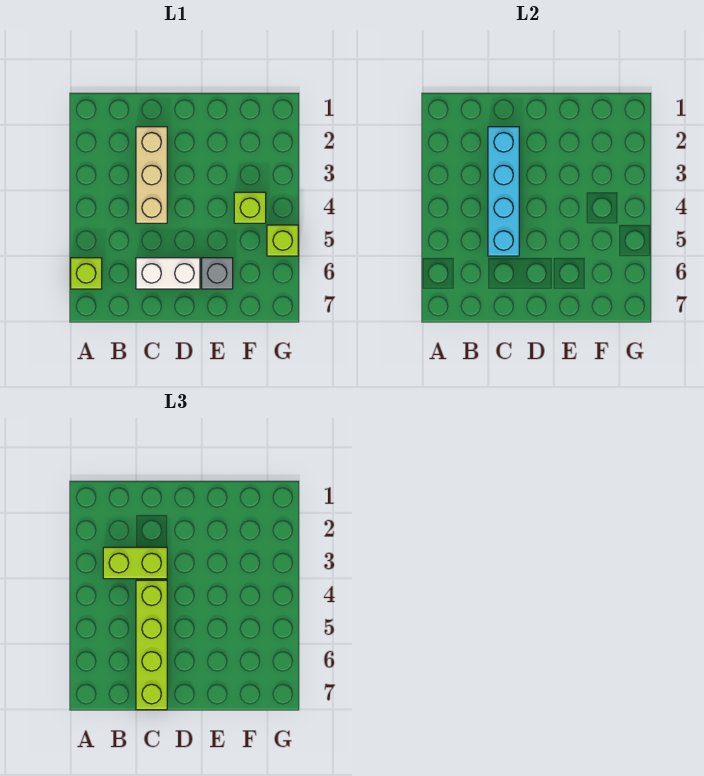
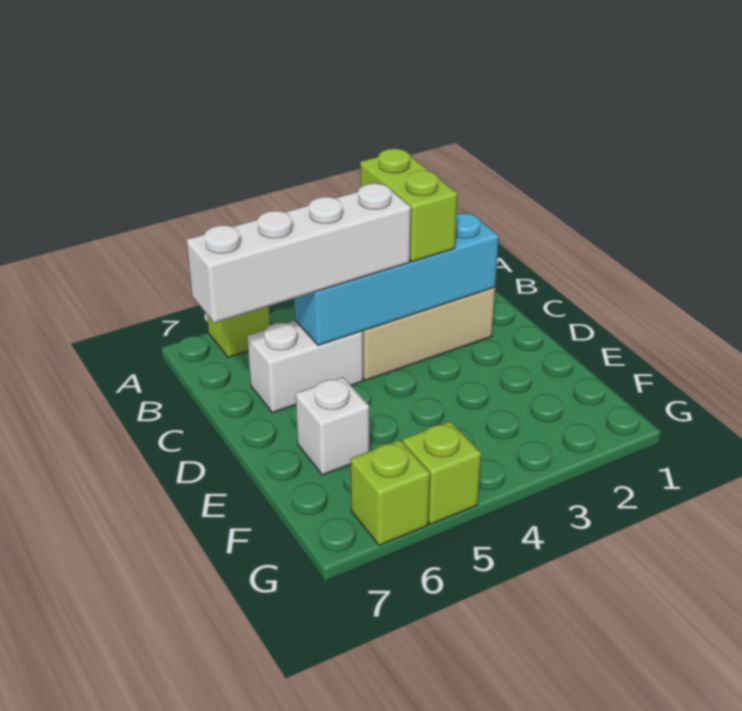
lime brick C4:C7 level 3 -> white brick C4:C7 level 3
white brick C6:D6 level 1 -> white brick C5:C6 level 1
grey brick E6 level 1 -> white brick E6 level 1
lime brick F4 level 1 -> lime brick G6 level 1

